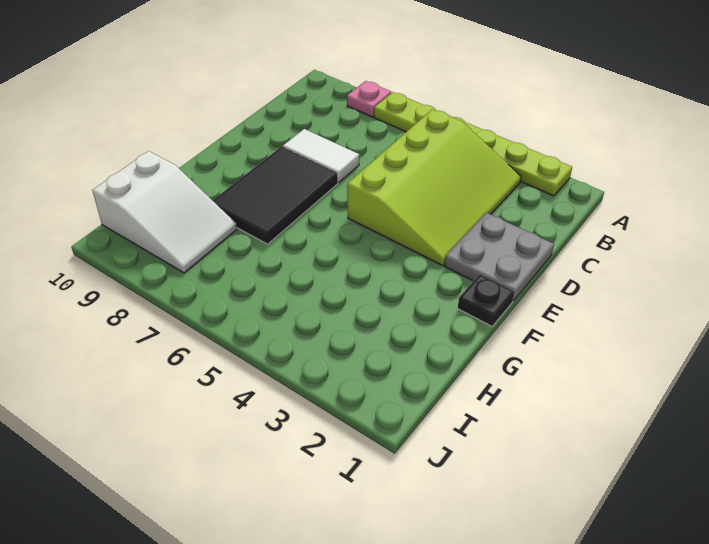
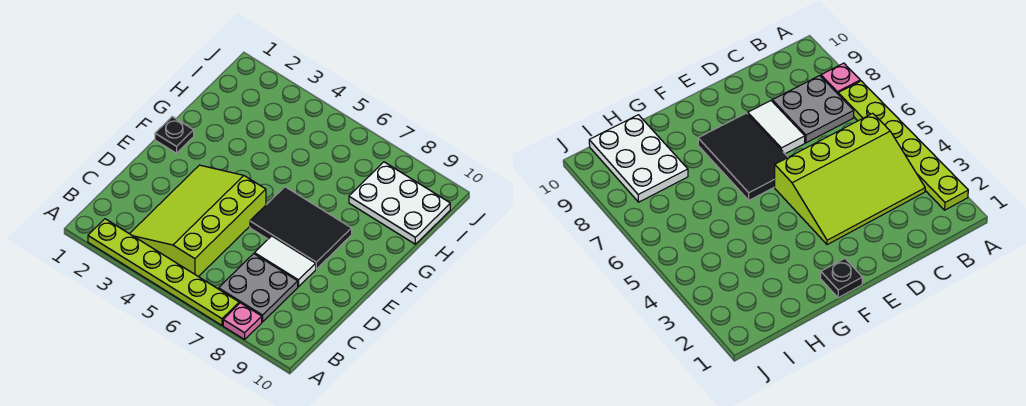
grey plate D1:E2 level 1 -> grey plate B7:C8 level 1
black tile E7:G8 level 1 -> black tile E6:F8 level 1
white slope H8:I10 level 1 top 10 -> white plate H8:I10 level 1

